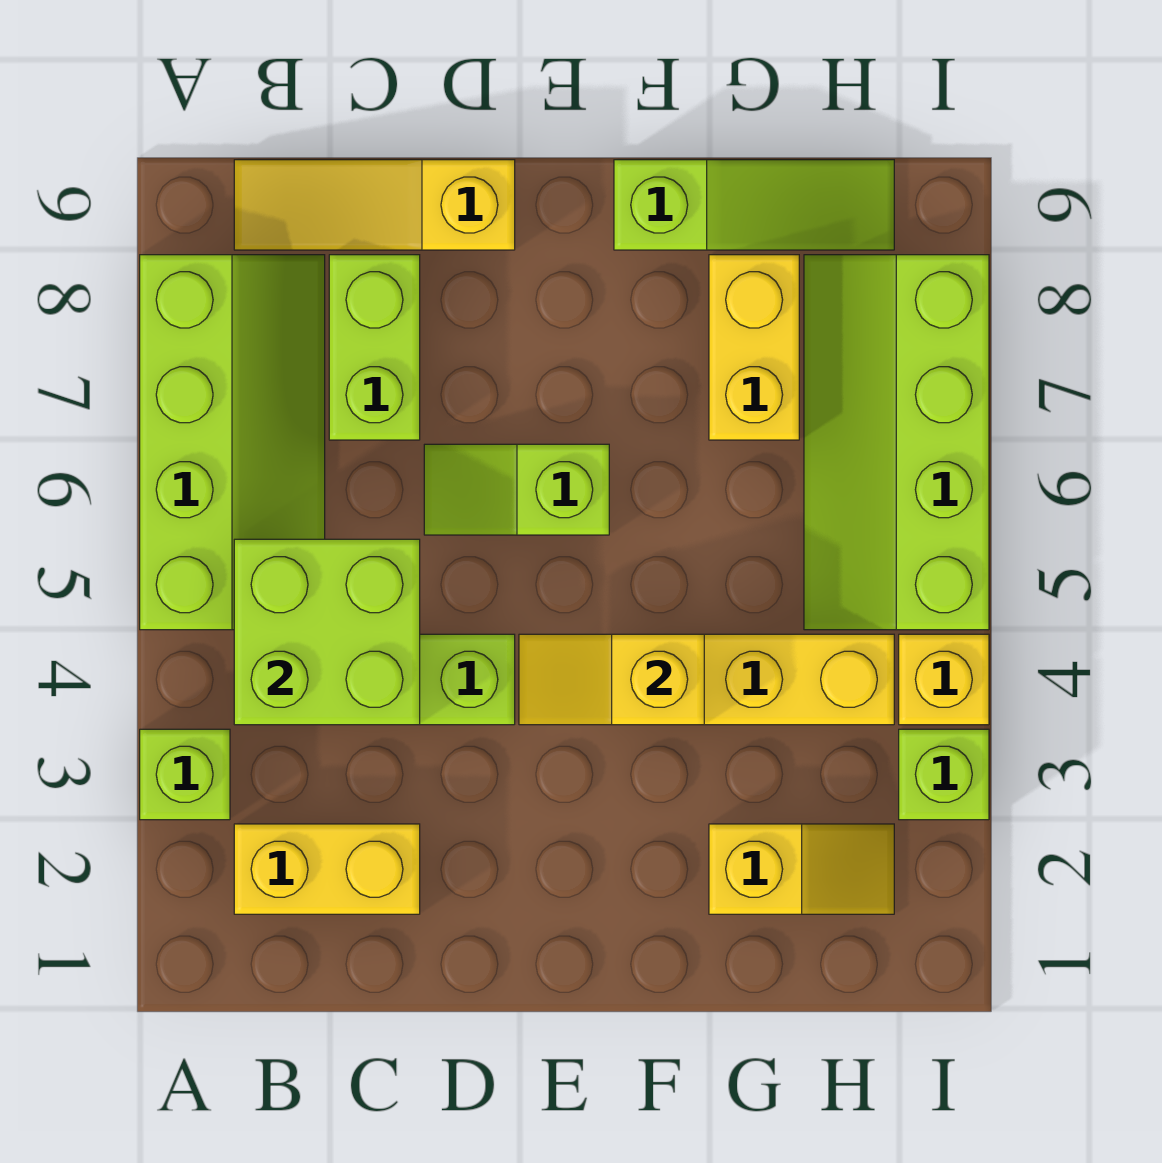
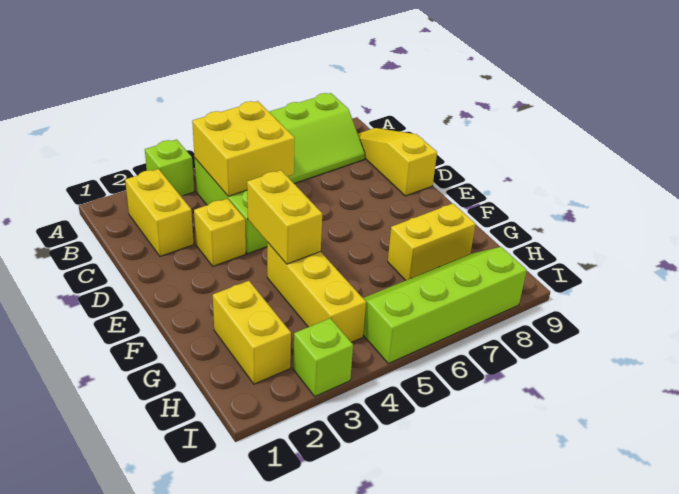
lime brick B4:C5 level 2 -> yellow brick B4:C5 level 2
lime brick C7:C8 level 1 -> none
lime slope D6:E6 level 1 top E -> none
yellow slope E4:F4 level 2 top F -> yellow brick E4:F4 level 2
lime slope F9:H9 level 1 top F -> none
yellow slope G2:H2 level 1 top G -> yellow brick G2:H2 level 1
yellow brick I4 level 1 -> yellow brick D3 level 1

